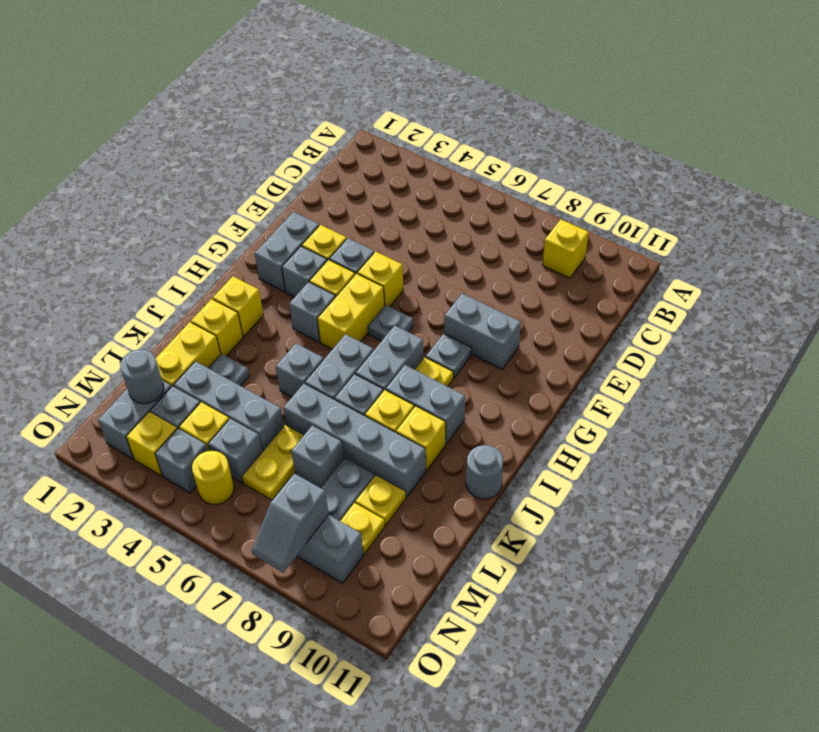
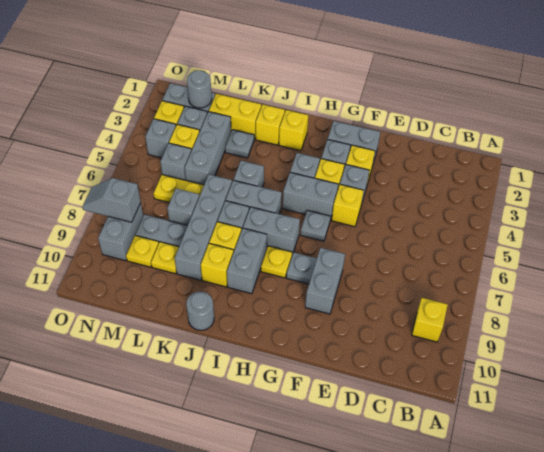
yellow brick G5:H5 level 1 -> grey brick G5:H5 level 1
yellow round brick N5 level 1 -> none

